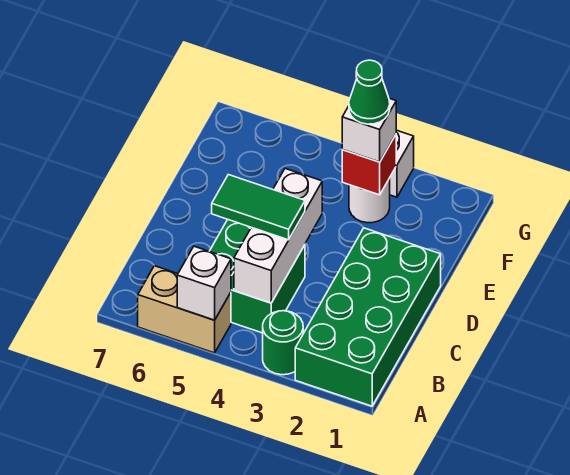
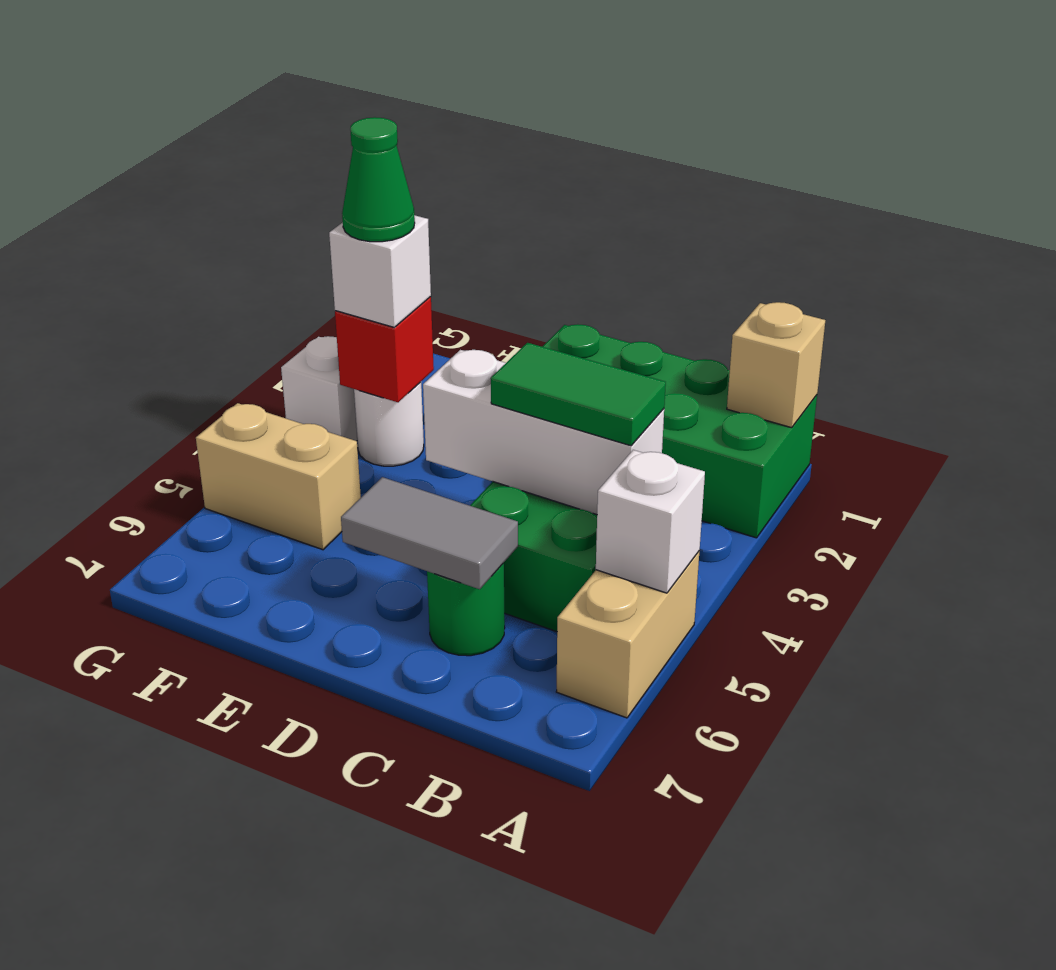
none -> tan brick A1 level 2
green round brick A3 level 1 -> green round brick C6 level 1
green tile C4:C5 level 3 -> green tile B4:C4 level 3
none -> grey tile C6:D6 level 2
none -> tan brick F5:G5 level 1

